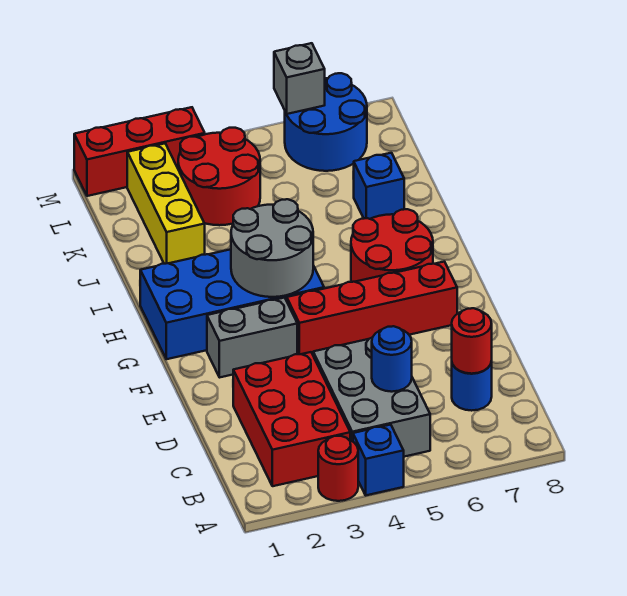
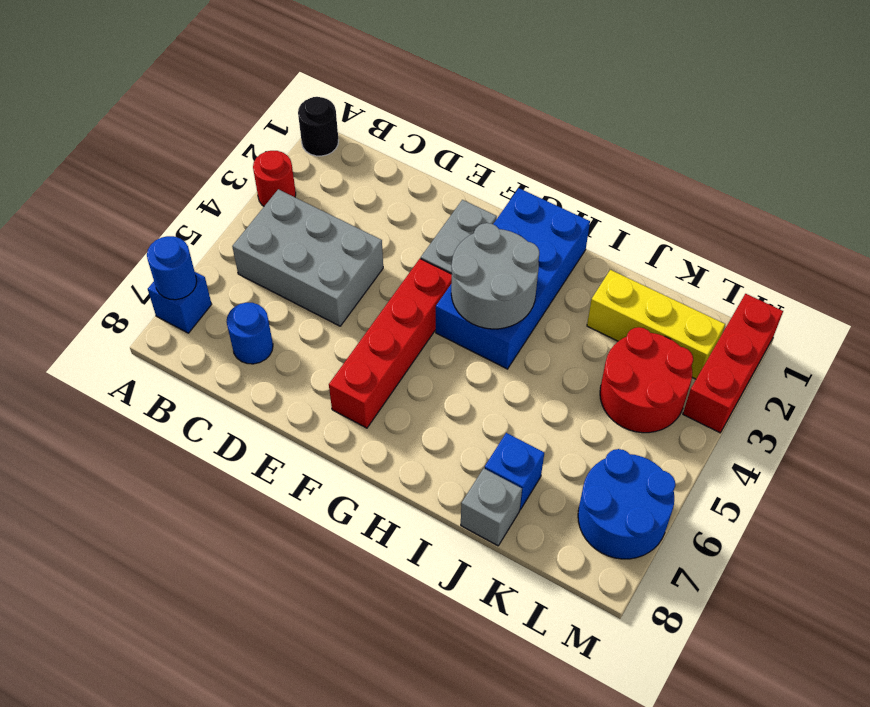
none -> black round brick A1 level 1
blue brick A4 level 1 -> blue brick A7 level 1
red brick B2:D3 level 1 -> none
blue round brick C5 level 2 -> blue round brick A7 level 2
red round brick C7 level 2 -> none
red round brick G6:H7 level 1 -> none
grey brick M6 level 2 -> grey brick J8 level 1

